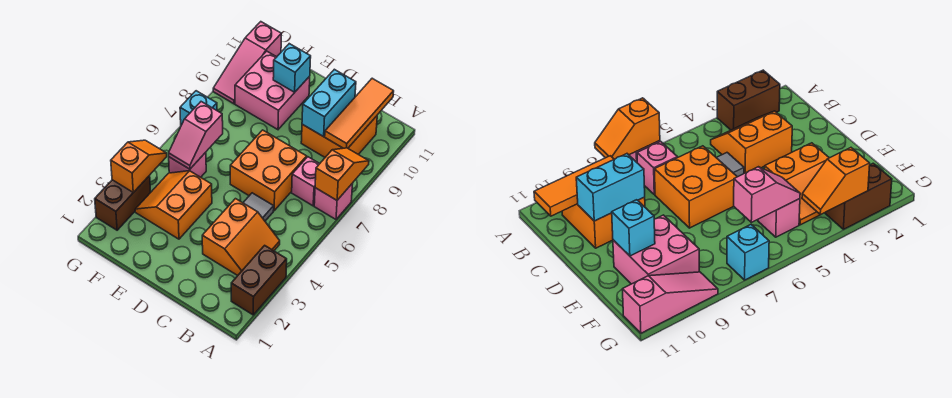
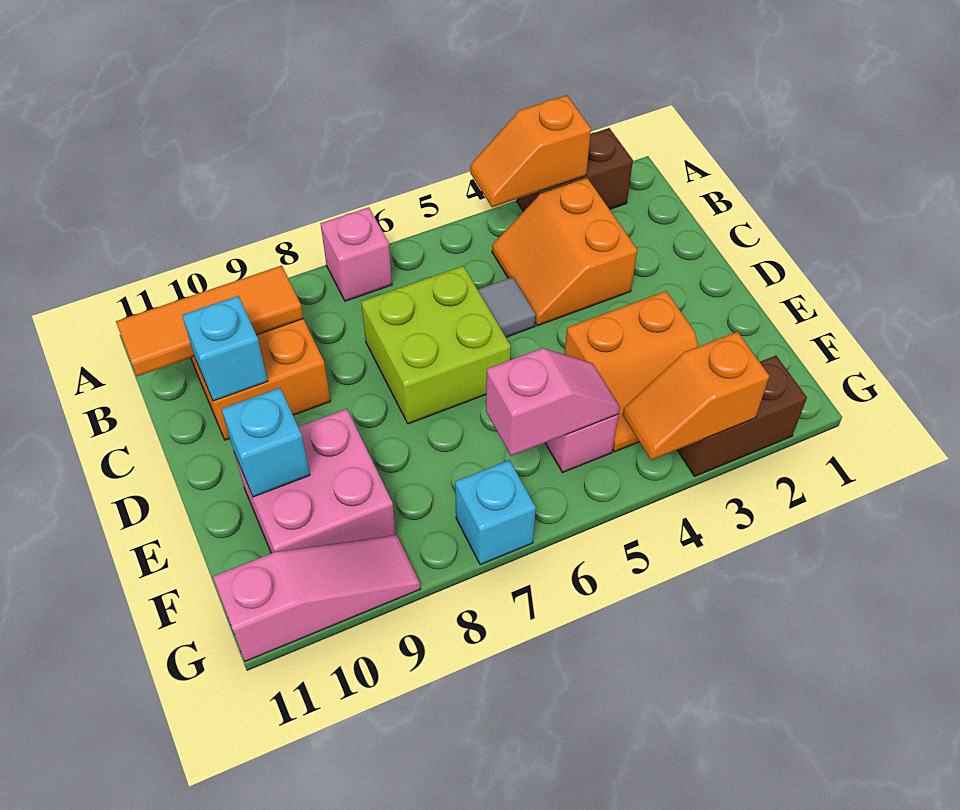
orange slope A7:A8 level 2 top 7 -> orange slope A3:A4 level 2 top 3
orange slope B3:C4 level 1 top C -> orange slope B3:C4 level 1 top 3
pink brick B7 level 1 -> none
orange brick C6:D7 level 1 -> lime brick C6:D7 level 1
cyan brick C9:C10 level 2 -> cyan brick C10 level 2

